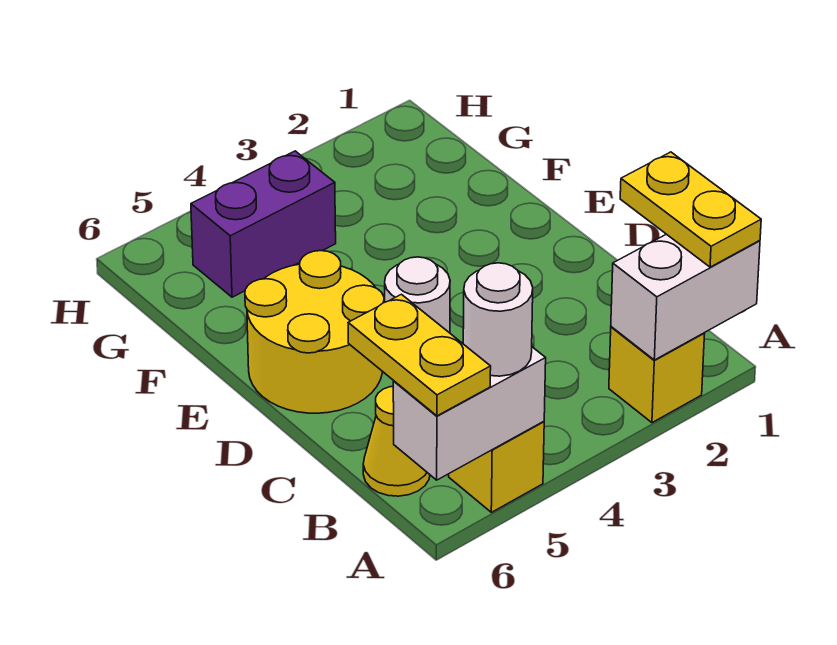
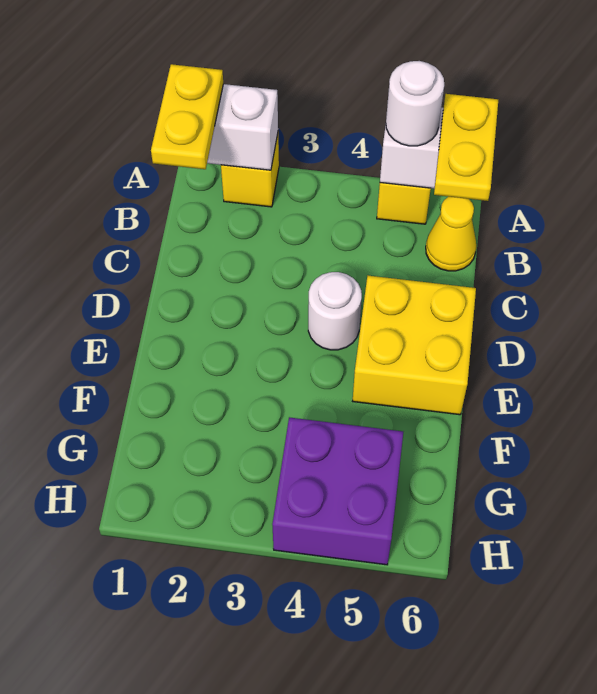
yellow round brick D5:E6 level 1 -> yellow brick D5:E6 level 1
purple brick G4:G5 level 1 -> purple brick G4:H5 level 1

